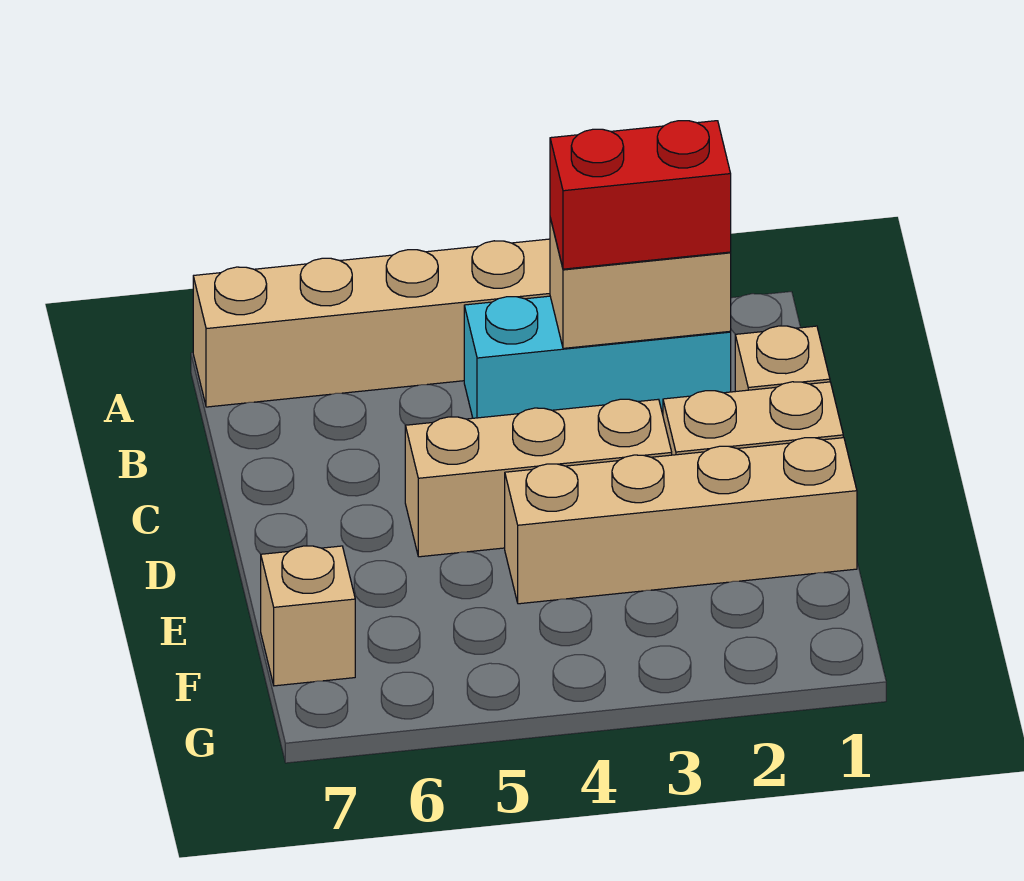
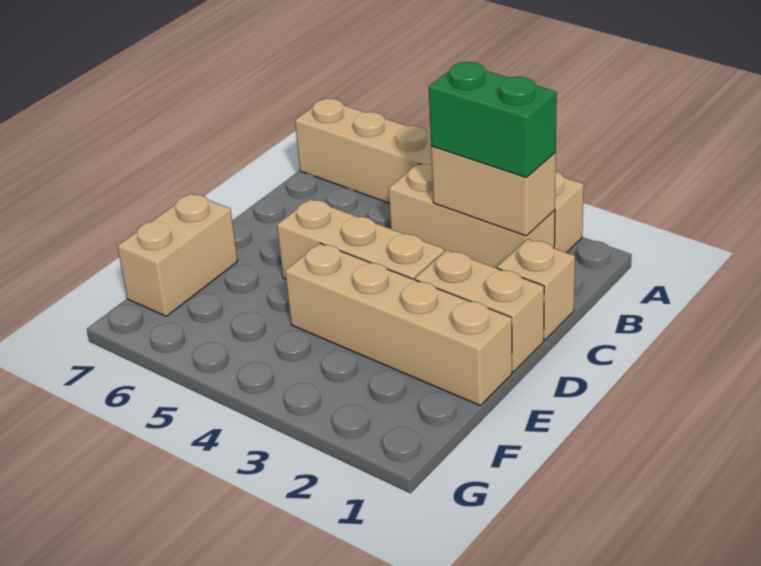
cyan brick B2:B4 level 1 -> tan brick B2:B4 level 1
red brick B2:B3 level 3 -> green brick B2:B3 level 3
tan brick F7 level 1 -> tan brick E7:F7 level 1

